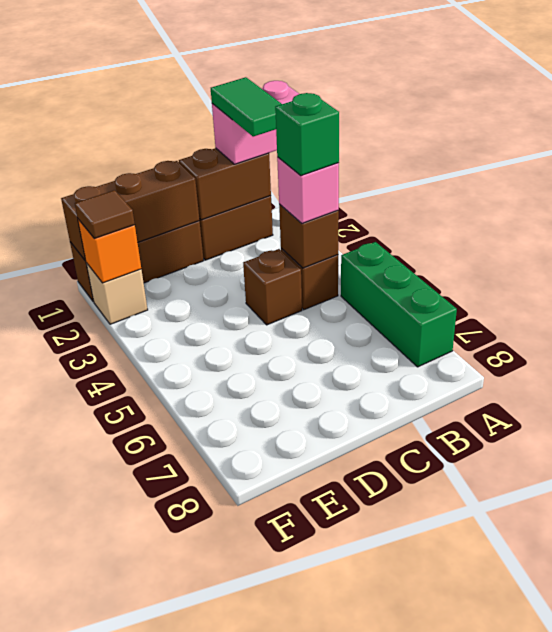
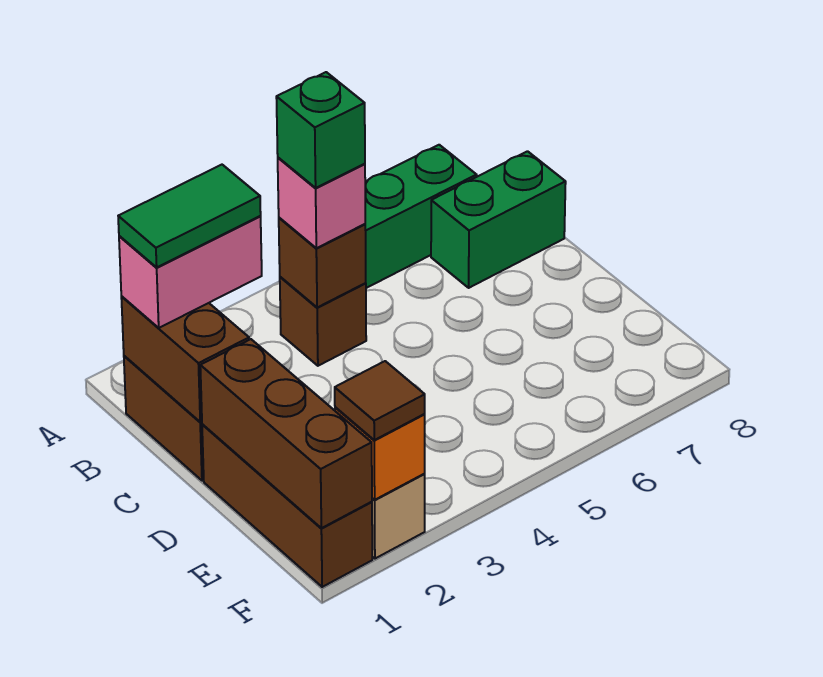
pink brick A1:B1 level 3 -> pink brick B1:B2 level 3
none -> green brick B7:B8 level 1
brown brick C4 level 1 -> none

